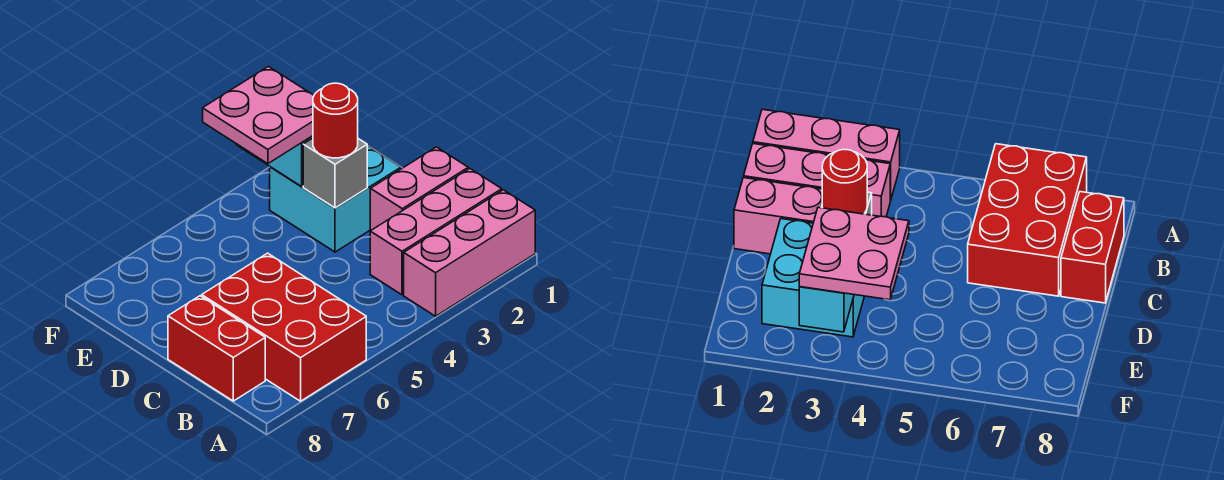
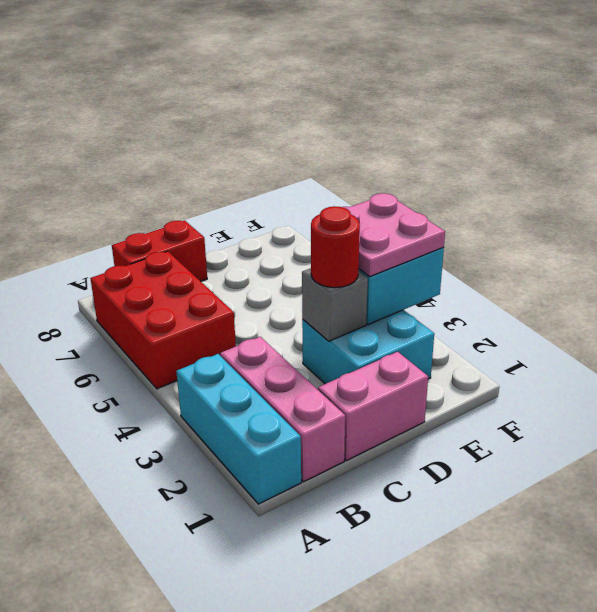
pink brick A1:A3 level 1 -> cyan brick A1:A3 level 1
red brick A6:C7 level 1 -> red brick A5:B7 level 1
pink brick C1:C2 level 1 -> pink brick C1:D1 level 1

